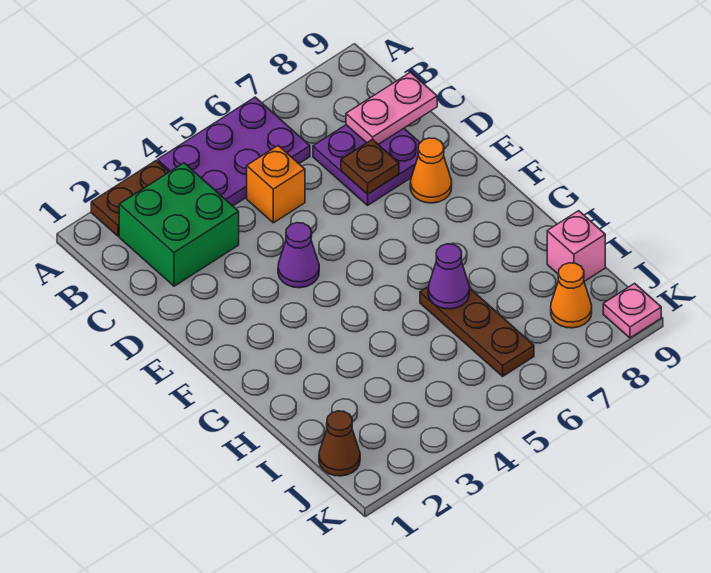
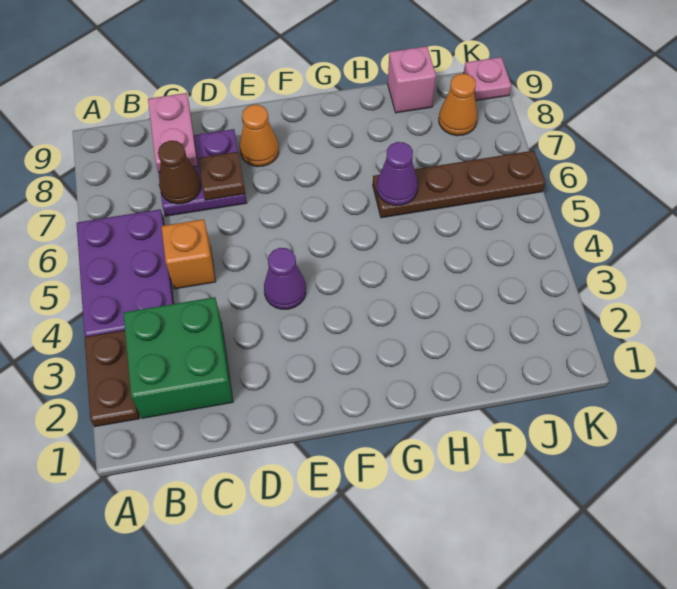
brown plate H6:J6 level 1 -> brown plate H6:K6 level 1
brown cone J1 level 1 -> brown cone C7 level 2

